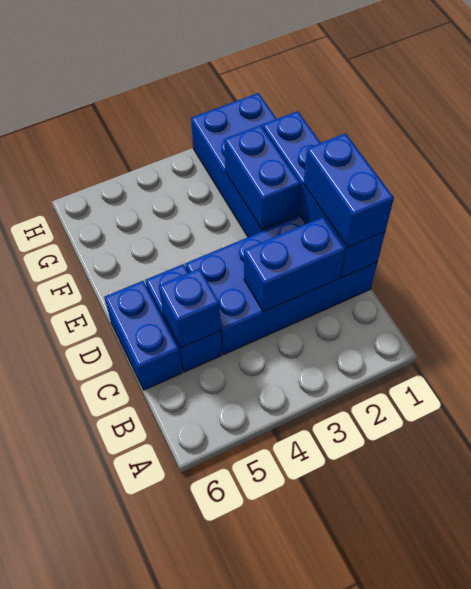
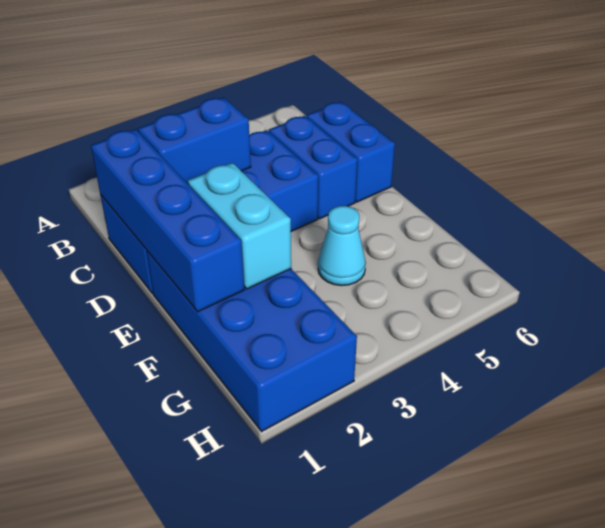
blue brick C1:D1 level 3 -> none
blue brick C5 level 2 -> none
blue brick E2:F2 level 2 -> cyan brick E2:F2 level 2
none -> cyan cone F4 level 1

